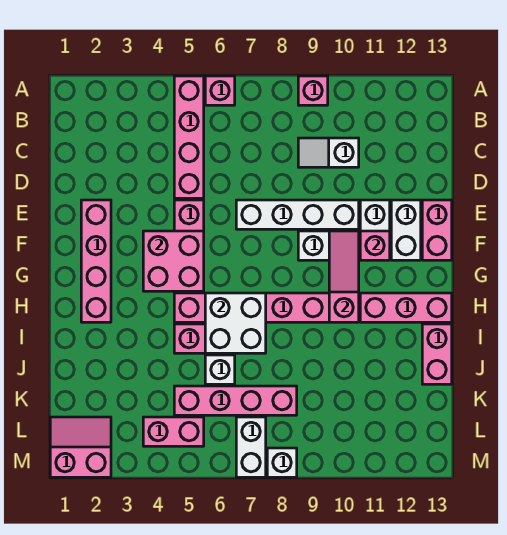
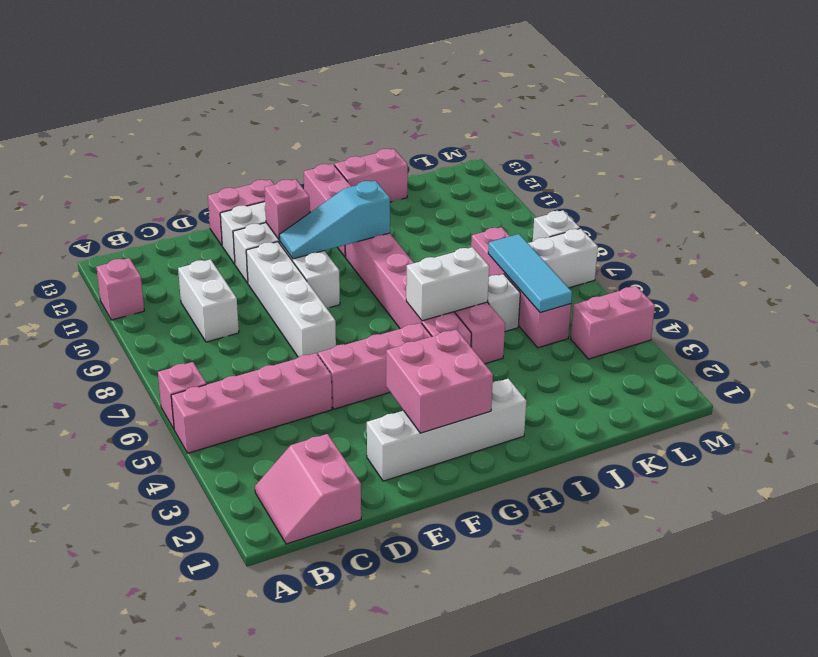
pink brick A9 level 1 -> pink brick A11 level 1
white slope C9:C10 level 1 top 10 -> white brick C9:C10 level 1
pink brick E2:H2 level 1 -> white brick E2:H2 level 1
pink brick F4:G5 level 2 -> pink brick F2:G3 level 2
pink slope F10:H10 level 2 top H -> cyan slope F10:H10 level 2 top H
white brick H6:I7 level 2 -> white brick H6:I6 level 2
none -> cyan tile K5:K7 level 2
pink slope L1:M2 level 1 top M -> pink slope B1:C2 level 1 top C
pink brick L4:L5 level 1 -> pink brick L4:M4 level 1

